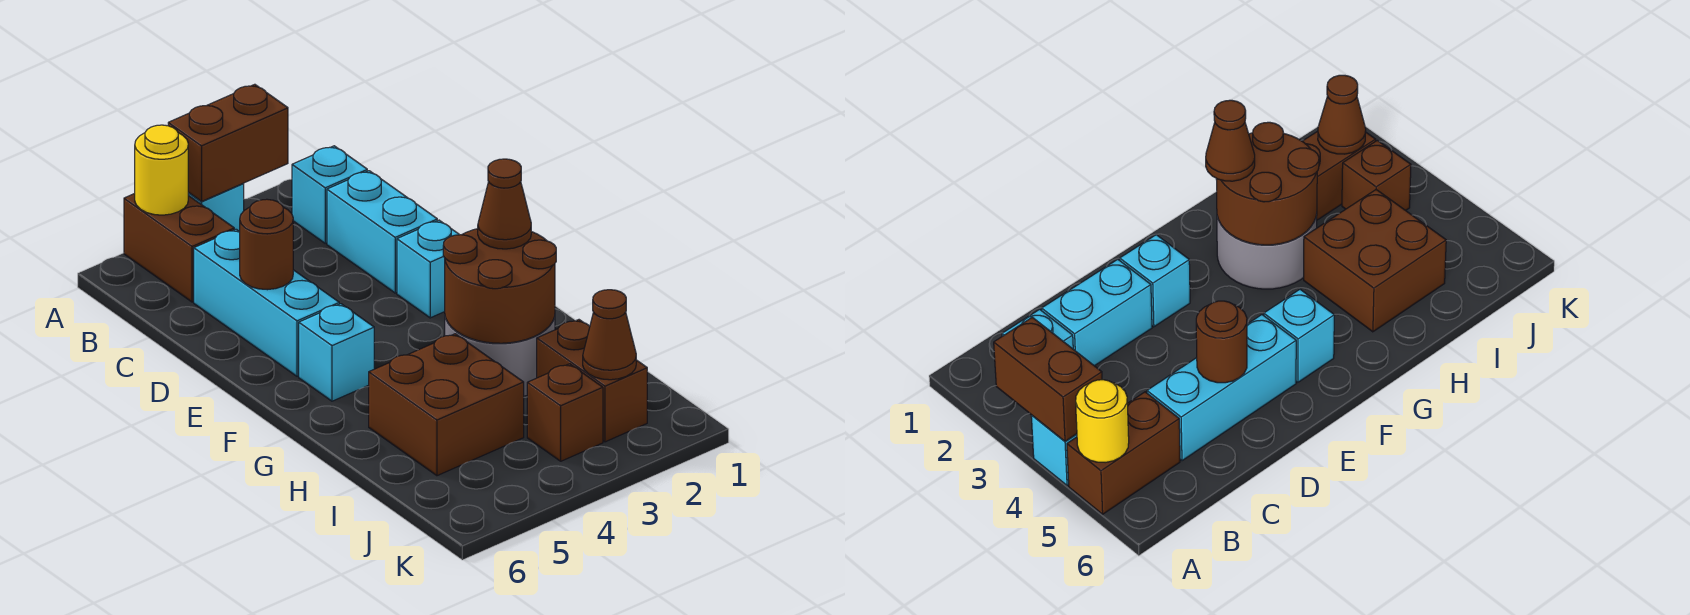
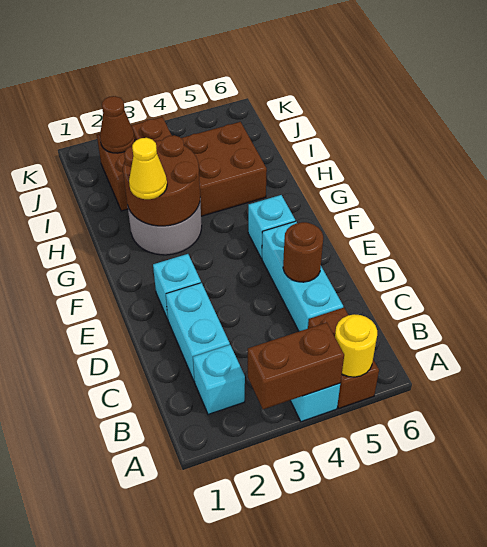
brown cone G2 level 3 -> yellow cone G2 level 3

